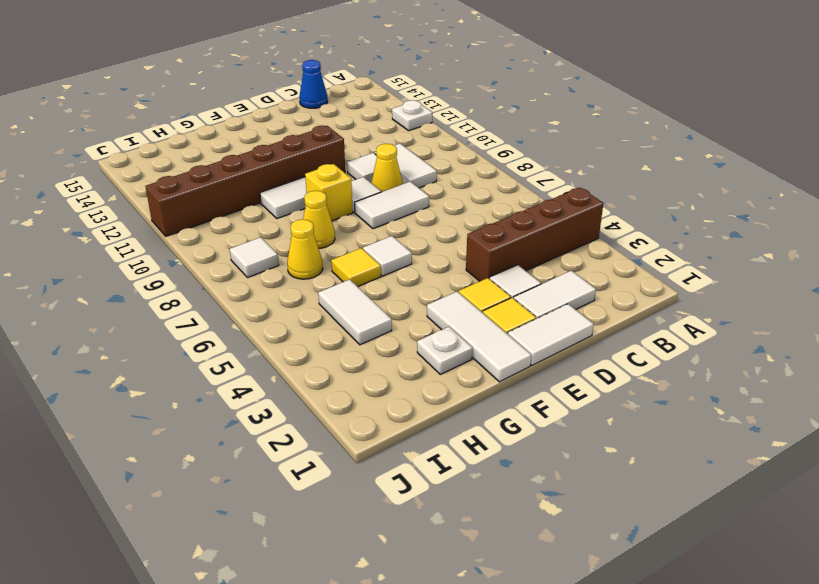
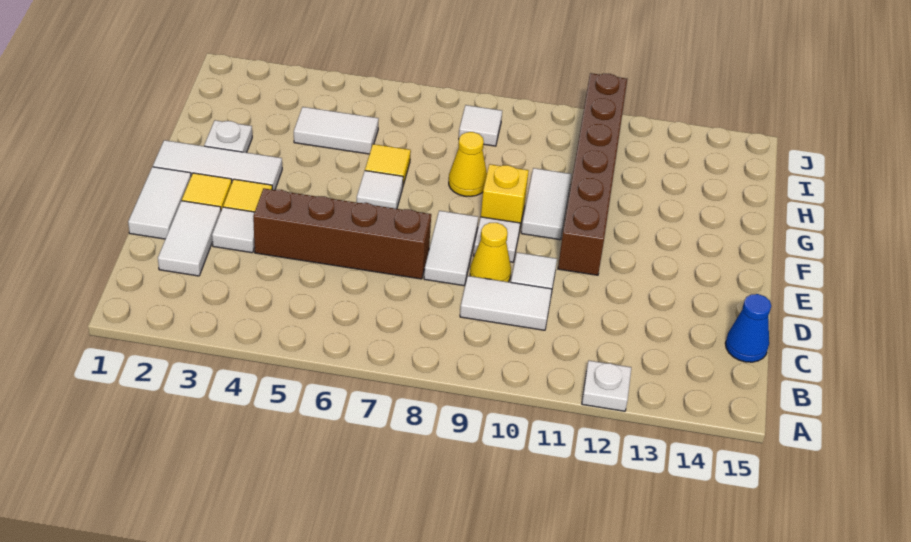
brown brick A4:D4 level 1 -> brown brick D4:D7 level 1
yellow cone H7 level 1 -> none

